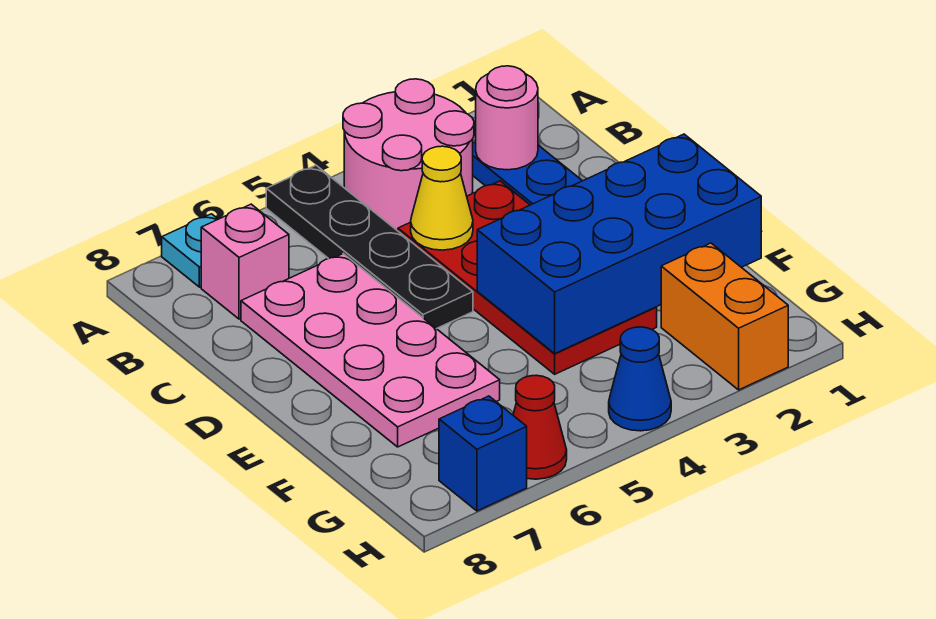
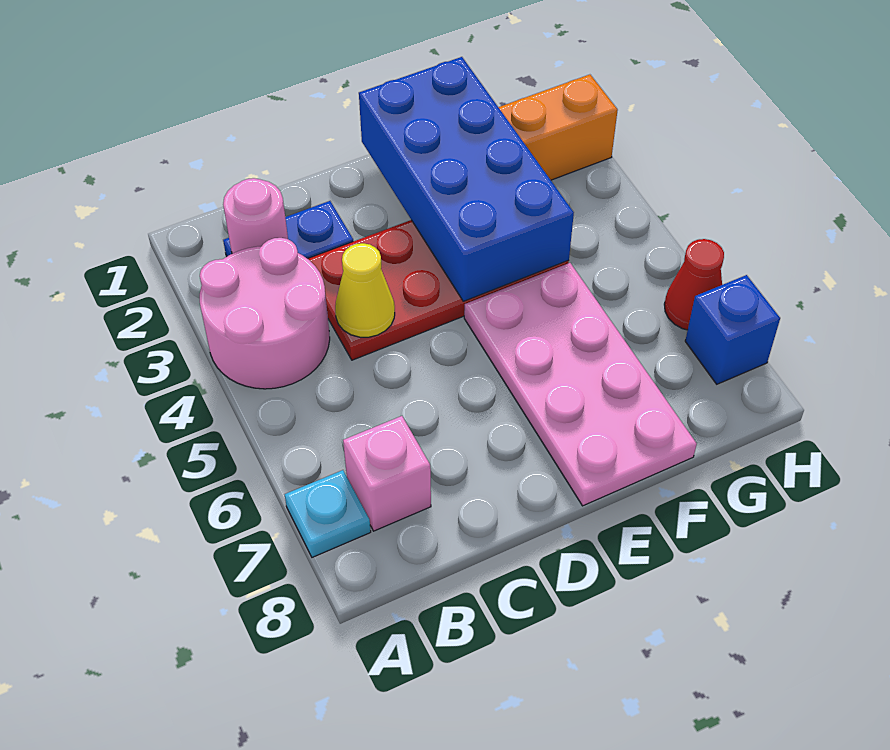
black plate A5:D5 level 1 -> none
pink plate C6:F7 level 1 -> pink plate E5:F8 level 1
blue cone H4 level 1 -> none

